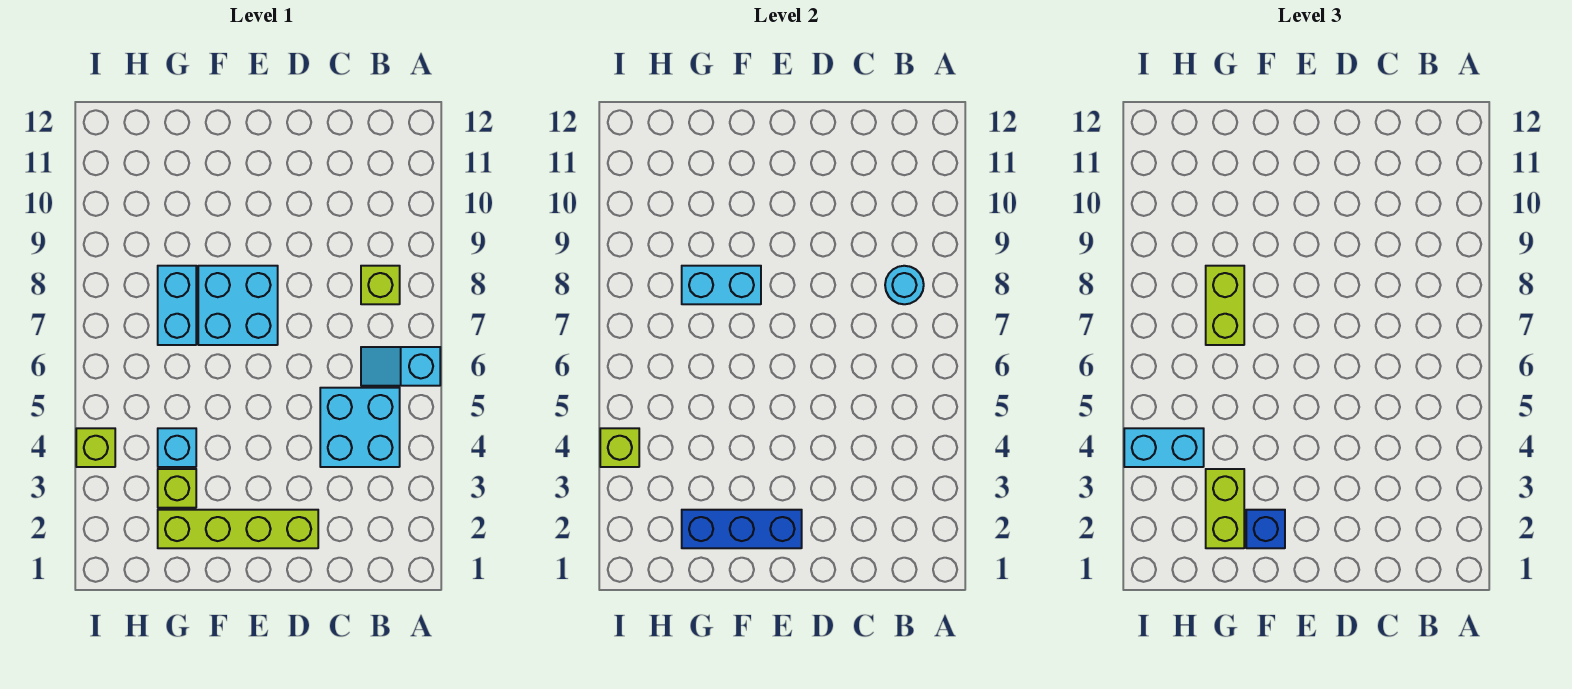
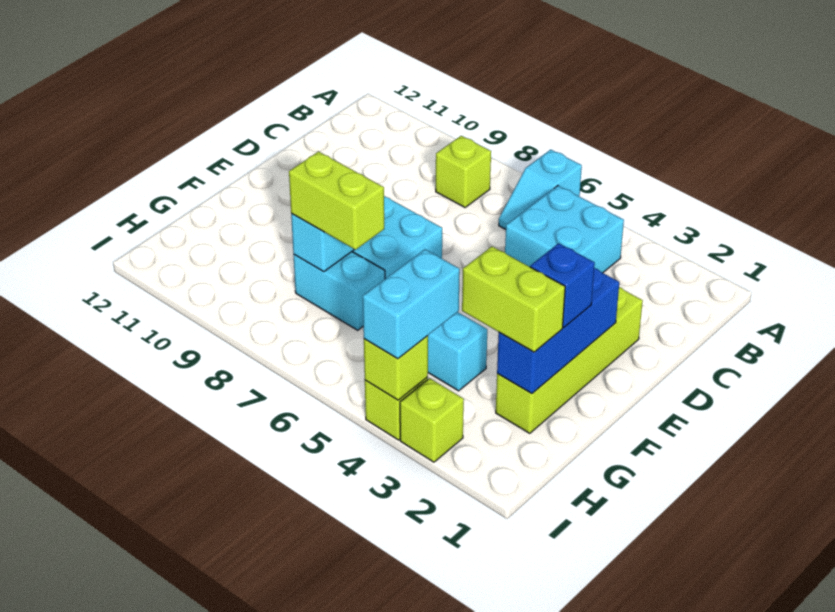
cyan round brick B8 level 2 -> none
lime brick G3 level 1 -> lime brick I3 level 1

